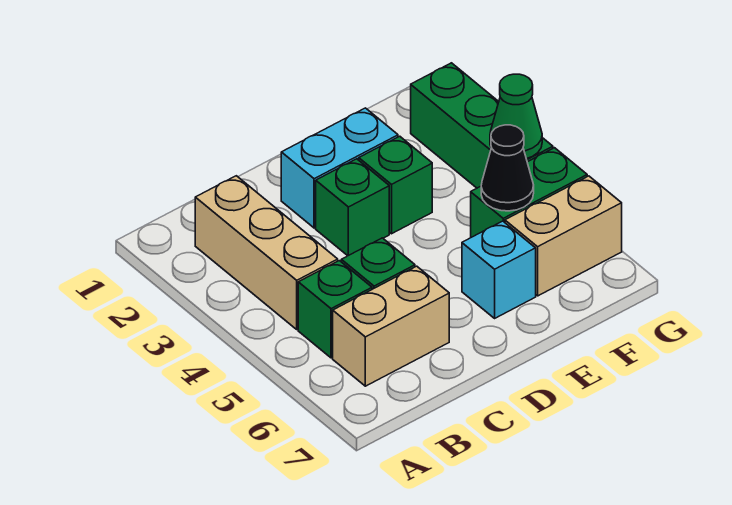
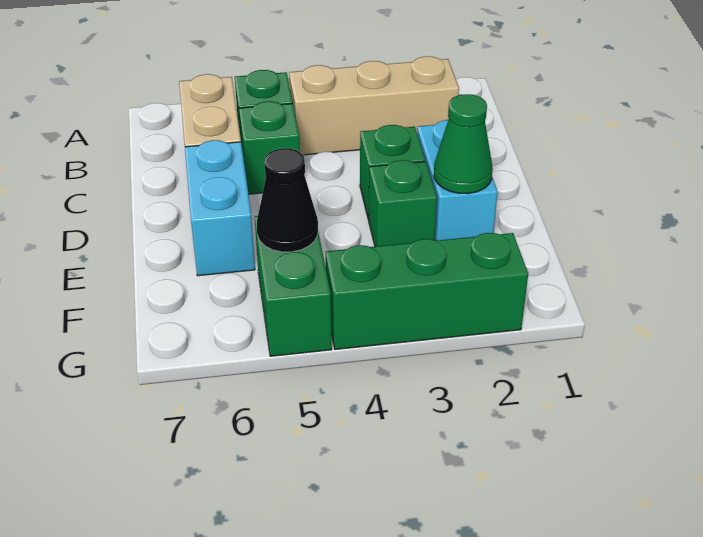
cyan brick E6 level 1 -> cyan brick D6:E6 level 1
tan brick F6:G6 level 1 -> none
green cone G4 level 2 -> green cone E2 level 2

